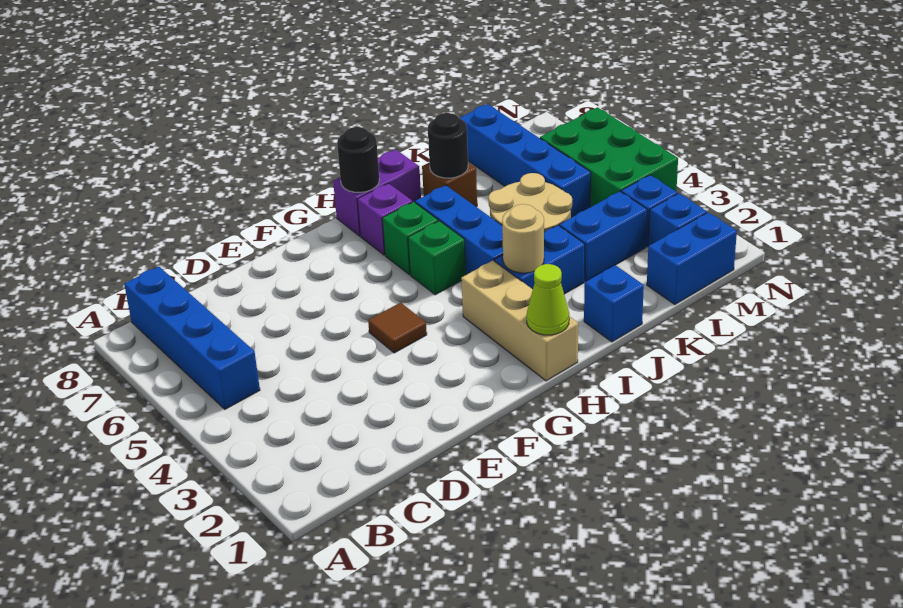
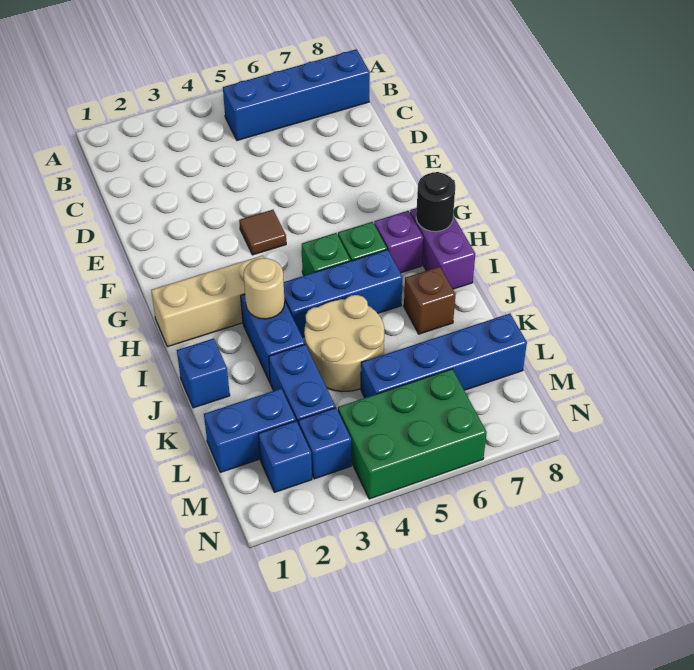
lime cone H1 level 2 -> none
black round brick J7 level 2 -> none
blue brick L1:M1 level 1 -> blue brick L1:L2 level 1

